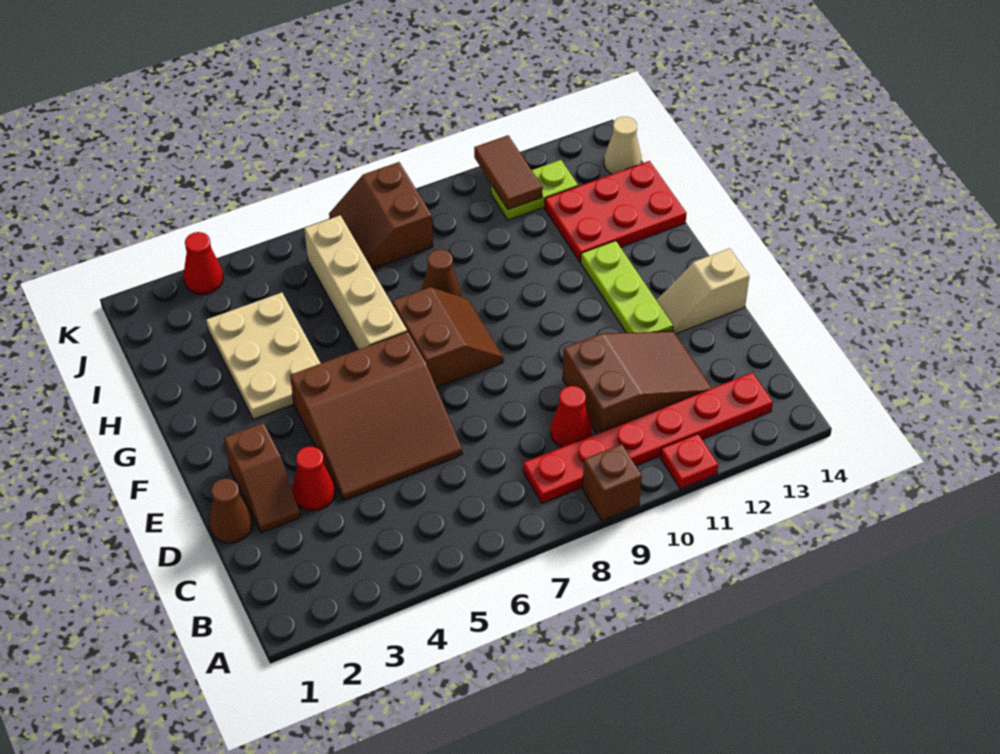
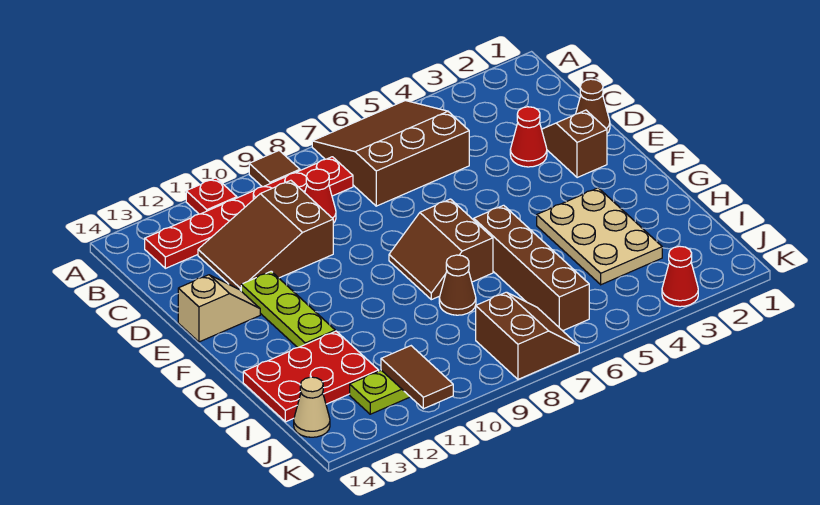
brown brick A9 level 1 -> brown tile A9 level 1
brown slope D4:F6 level 1 top F -> brown slope A5:C7 level 1 top C
tan brick G6:J6 level 1 -> brown brick G6:J6 level 1

